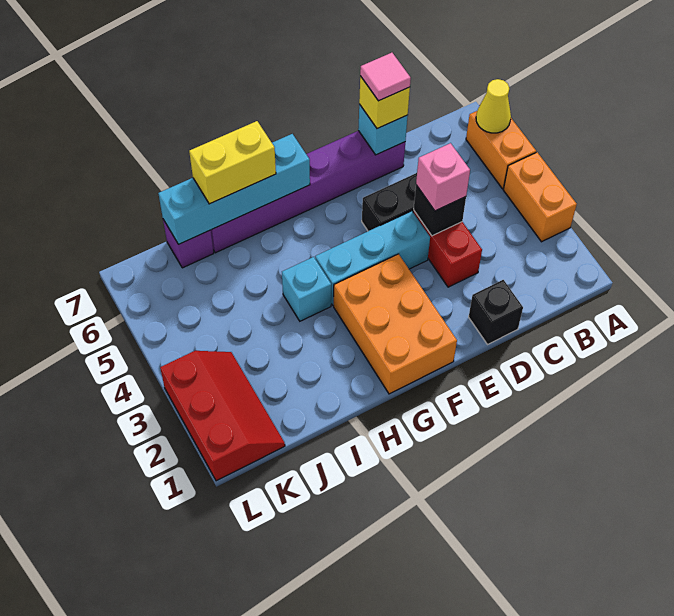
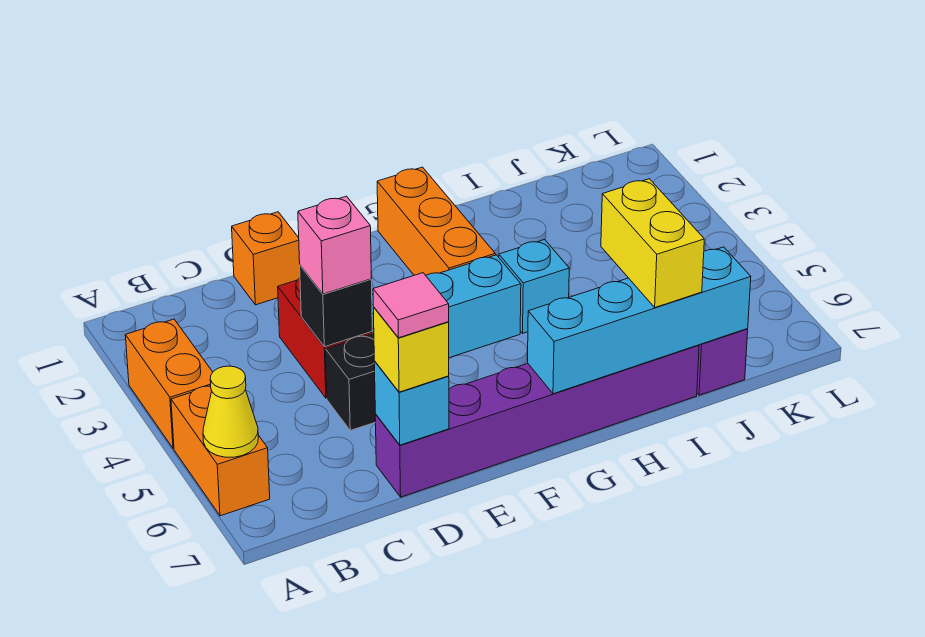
black brick D1 level 1 -> orange brick D1 level 1
orange brick F1:G3 level 1 -> orange brick G1:G3 level 1
yellow brick H7:I7 level 3 -> yellow brick I6:I7 level 3
red slope K1:L3 level 1 top L -> none

